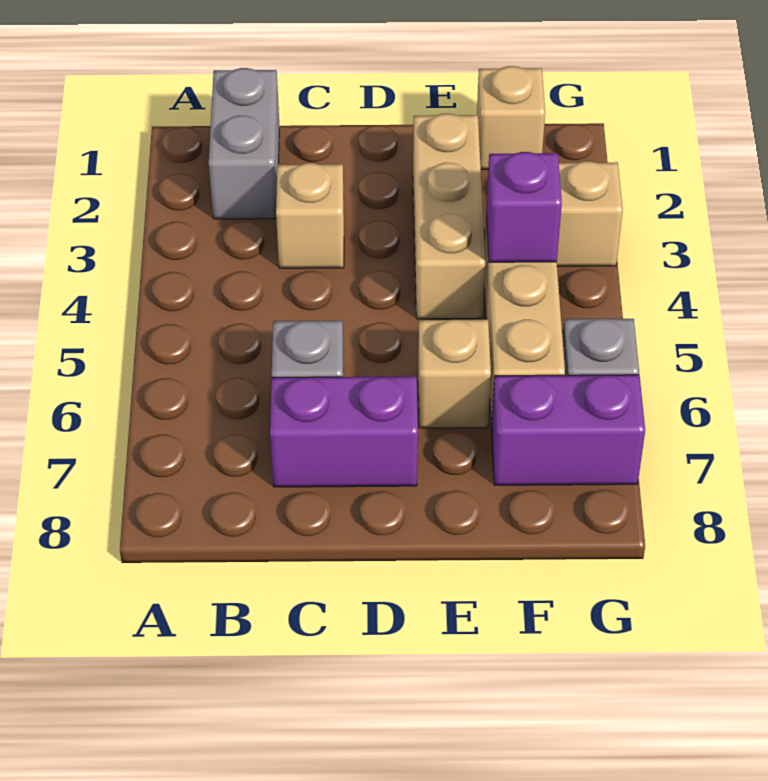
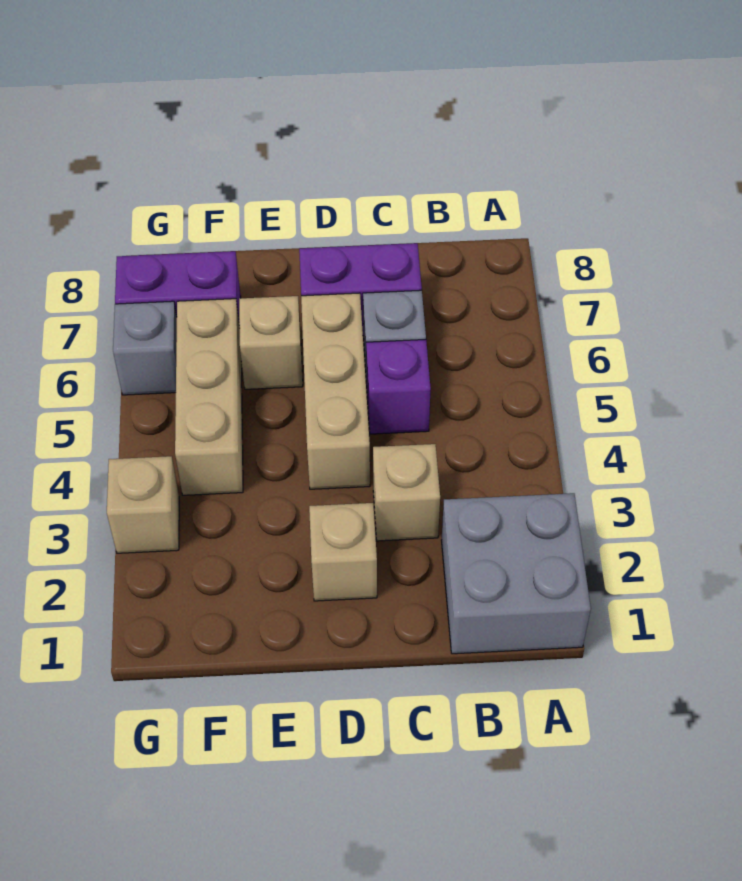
grey brick B1:B2 level 1 -> grey brick A1:B2 level 1
tan brick E2:E4 level 1 -> tan brick D4:D6 level 1
tan brick F1 level 1 -> tan brick D2 level 1
purple brick F4 level 2 -> purple brick C5 level 1

